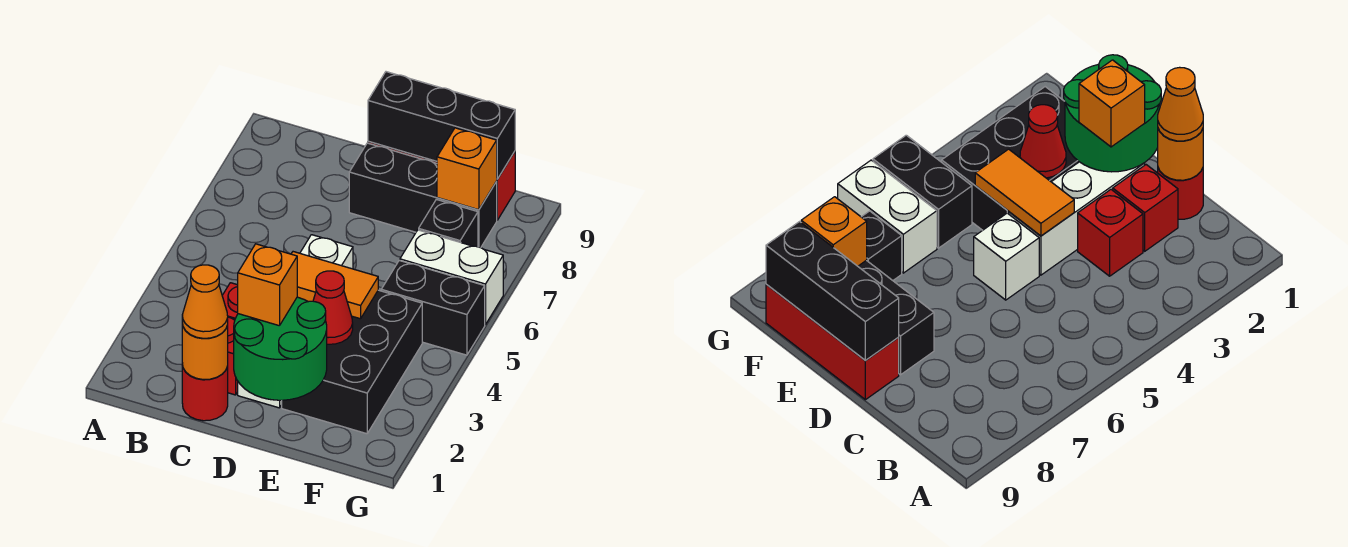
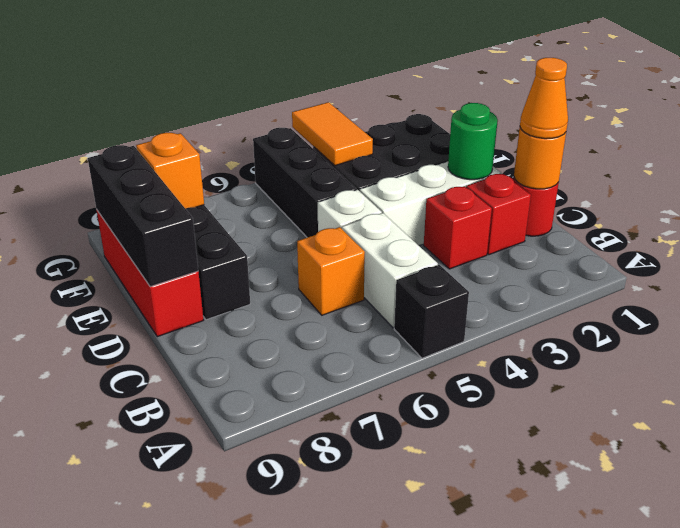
green round brick D1:E2 level 2 -> green round brick D2 level 2
orange brick D2 level 3 -> orange brick C6 level 1
orange tile D4:E4 level 2 -> orange tile F4:G4 level 2
red cone E3 level 2 -> none
black brick F5:G5 level 1 -> black brick E5:G5 level 1
white brick F6:G6 level 1 -> white brick B5:C5 level 1
black brick F7 level 1 -> black brick A5 level 1

